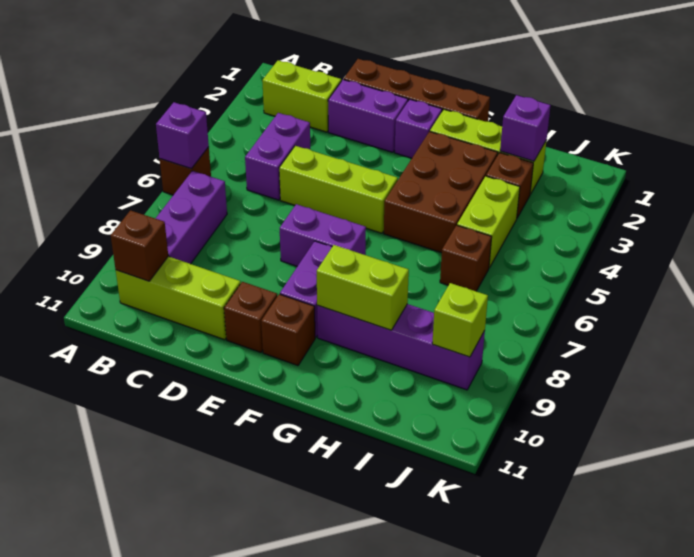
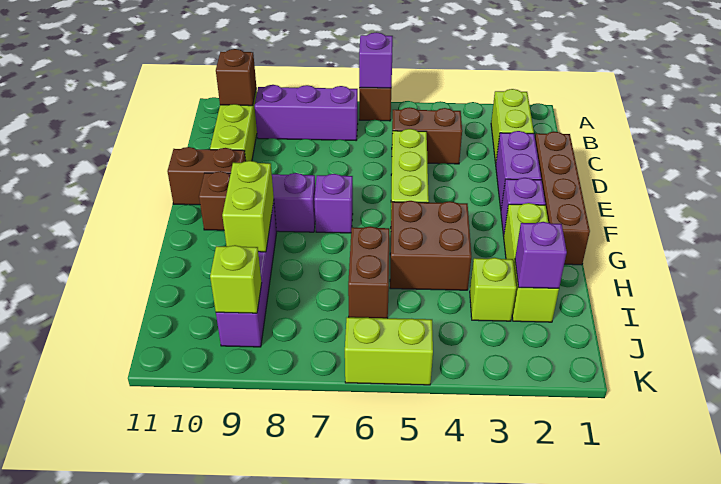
purple brick C4:C5 level 1 -> brown brick C4:C5 level 1
purple brick E7:F7 level 1 -> purple brick F7 level 1
brown brick E10 level 1 -> brown brick E10:E11 level 1
brown brick G3:H5 level 1 -> brown brick G4:H5 level 1
brown brick I3 level 1 -> lime brick I3 level 1
lime brick I4:I5 level 1 -> lime brick K5:K6 level 1
brown brick I6 level 1 -> brown brick H6:I6 level 1

